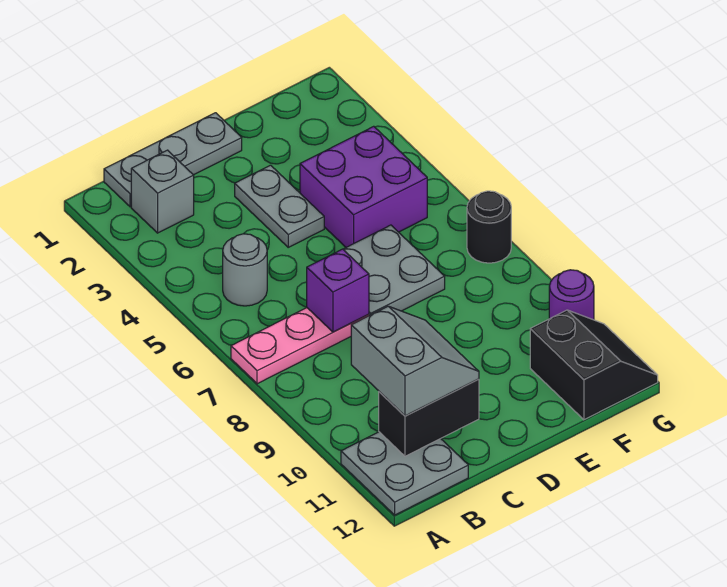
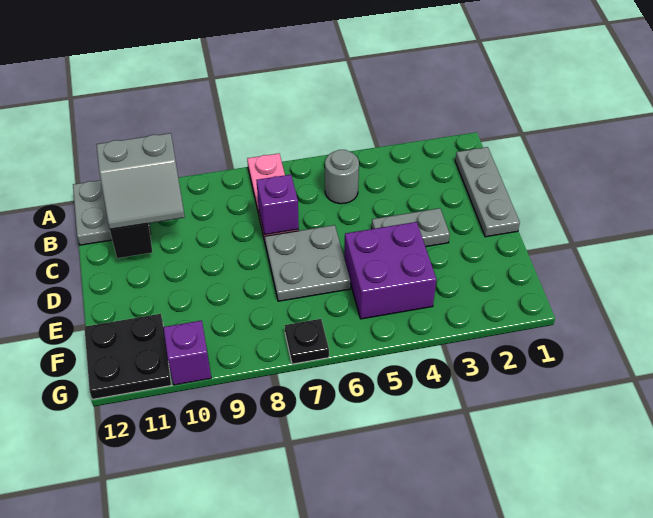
grey brick B2 level 1 -> none
black slope F11:G12 level 1 top F -> black plate F11:G12 level 1
black round brick G7 level 1 -> black plate G7 level 1
purple round brick G10 level 1 -> purple brick G10 level 1

